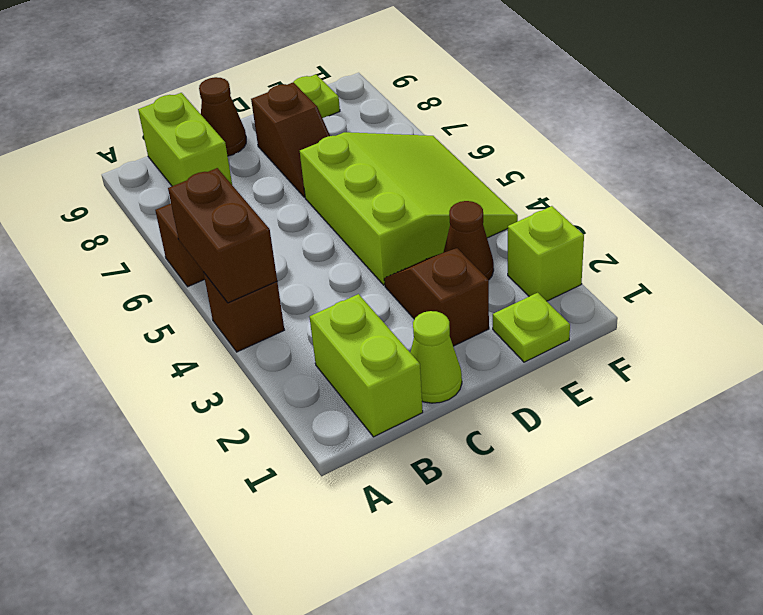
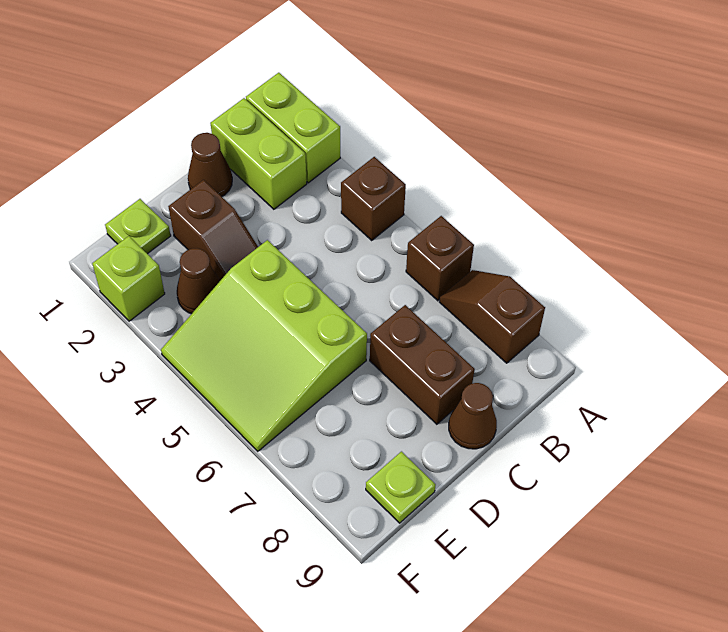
brown brick A4:A5 level 2 -> brown brick C7:C8 level 1
lime brick B8:B9 level 1 -> lime brick A1:A2 level 1
lime cone C1 level 1 -> brown cone C1 level 1
brown slope D7:D8 level 1 top 8 -> brown slope A7:A8 level 1 top 8

